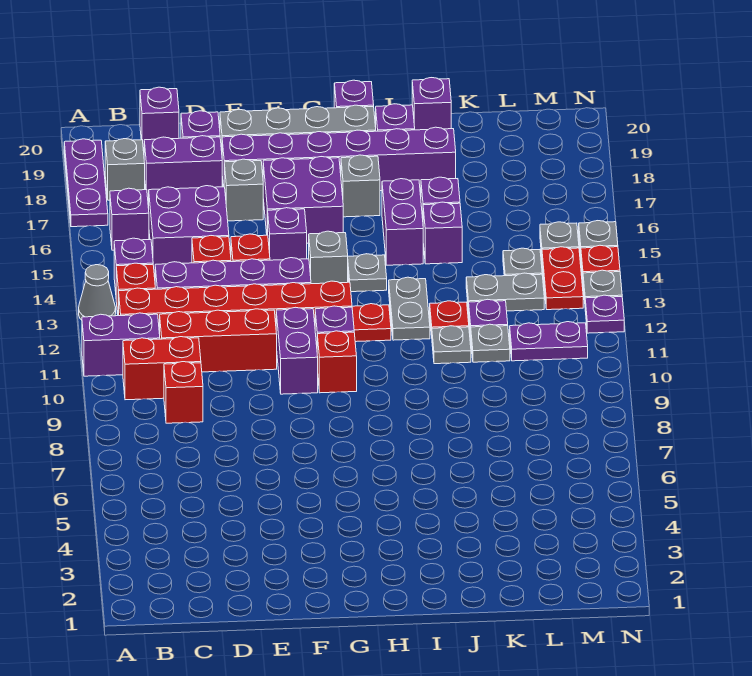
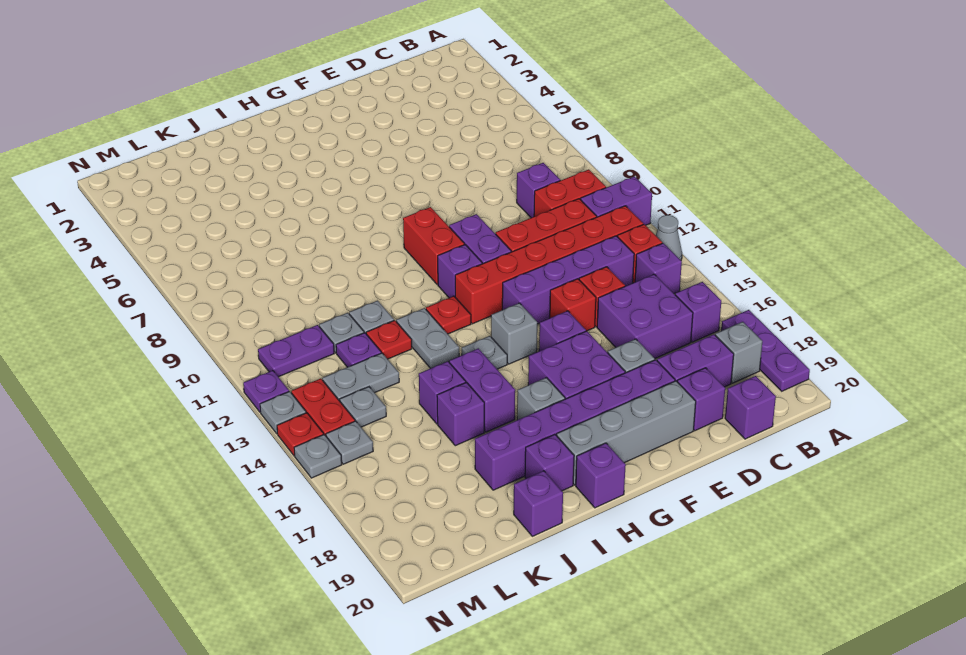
red brick C9 level 1 -> purple brick C9 level 1
red brick G10 level 1 -> red brick G9:G10 level 1

